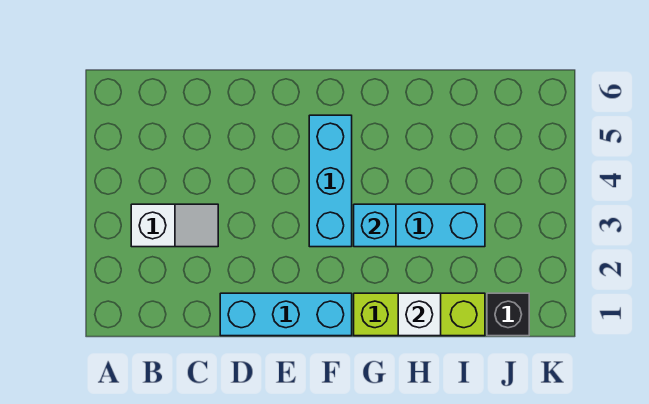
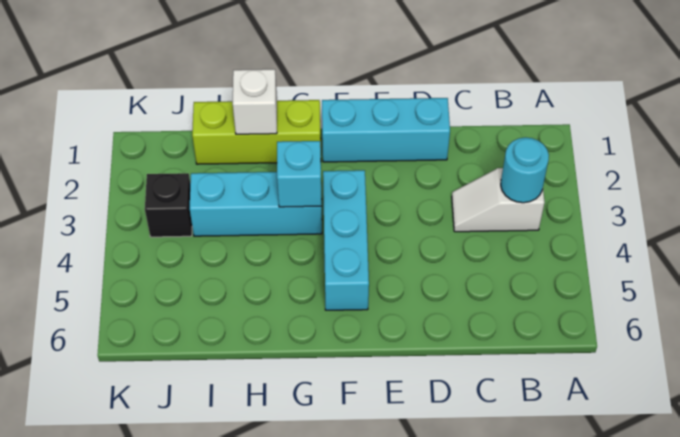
none -> cyan round brick B3 level 2
black brick J1 level 1 -> black brick J3 level 1

